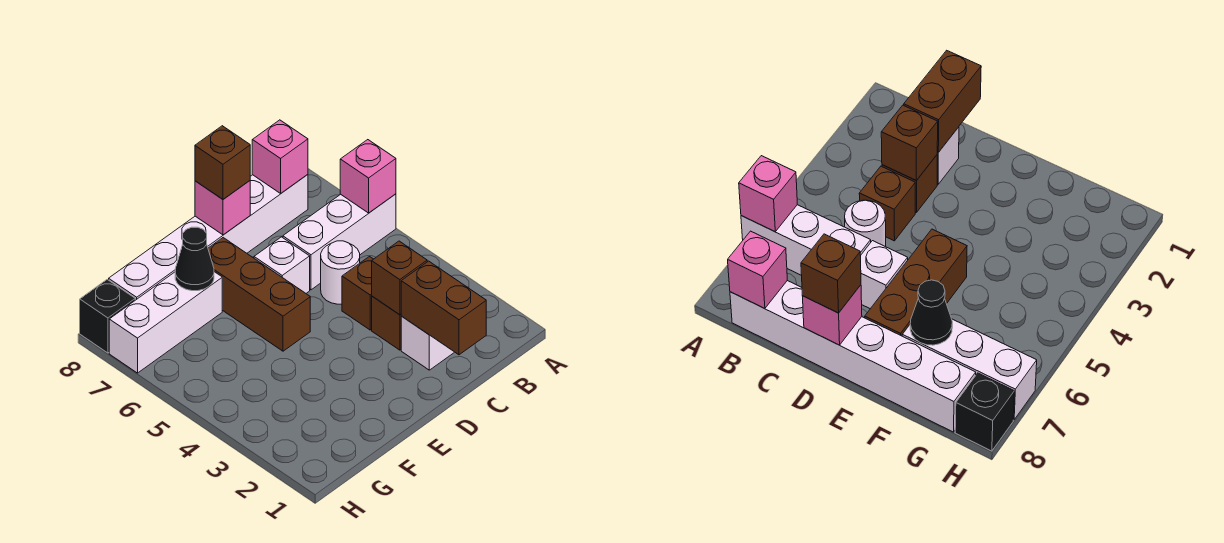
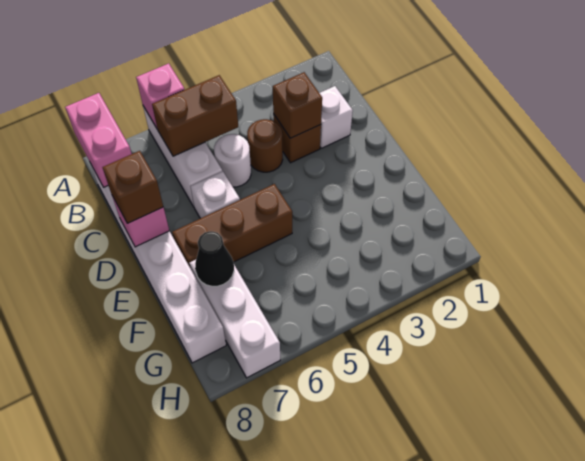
pink brick B8 level 2 -> pink brick A8:B8 level 2
brown brick C1:C2 level 2 -> brown brick B5:B6 level 2
brown brick C4 level 1 -> brown round brick C4 level 1
black brick H8 level 1 -> none

